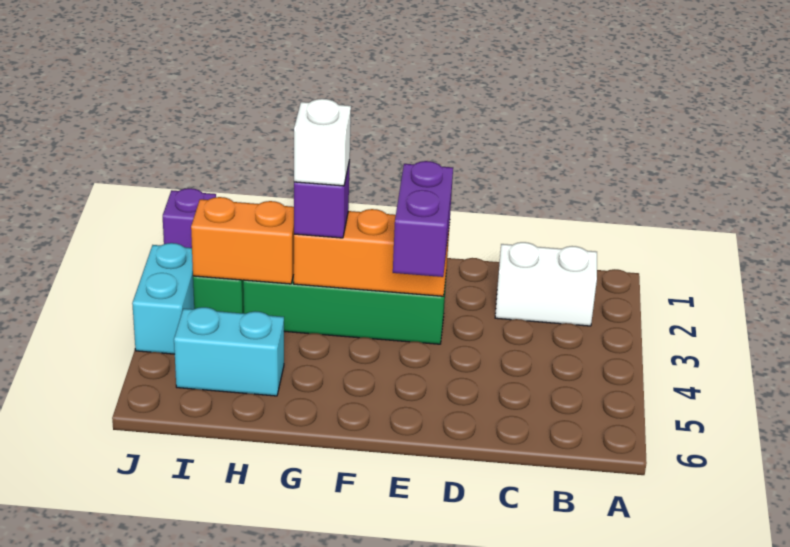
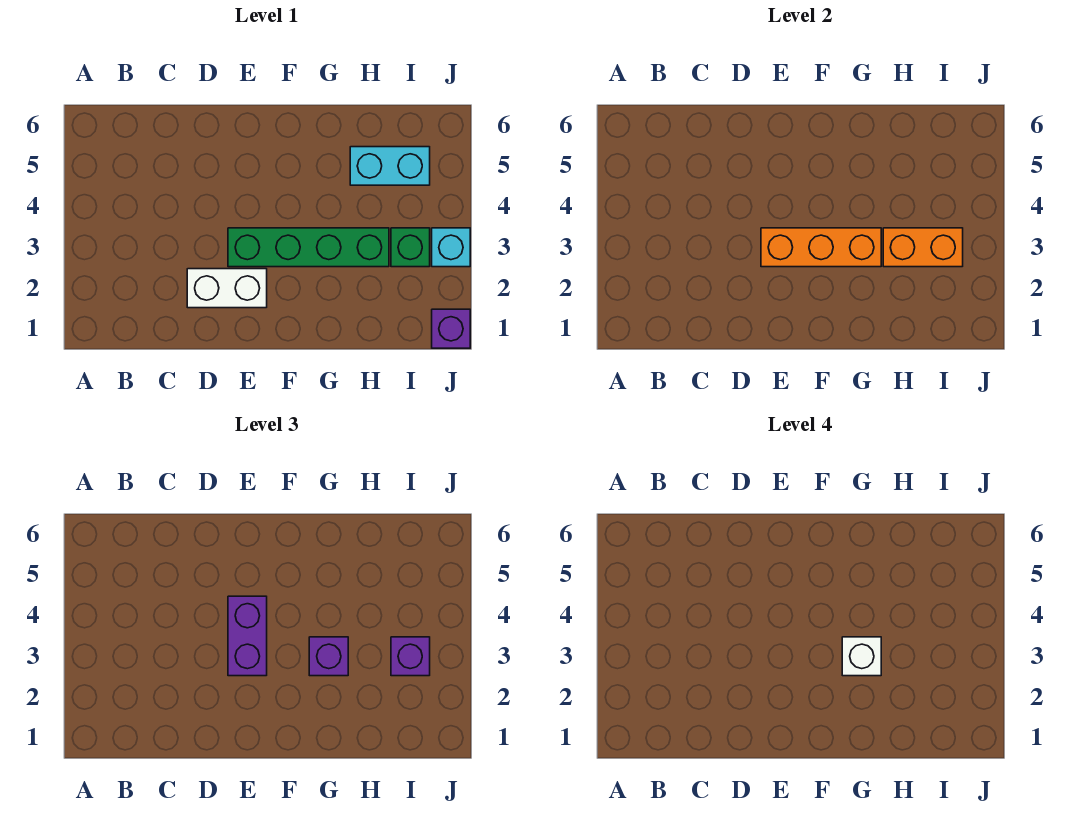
white brick B2:C2 level 1 -> white brick D2:E2 level 1
none -> purple brick I3 level 3
cyan brick J3:J4 level 1 -> cyan brick J3 level 1

